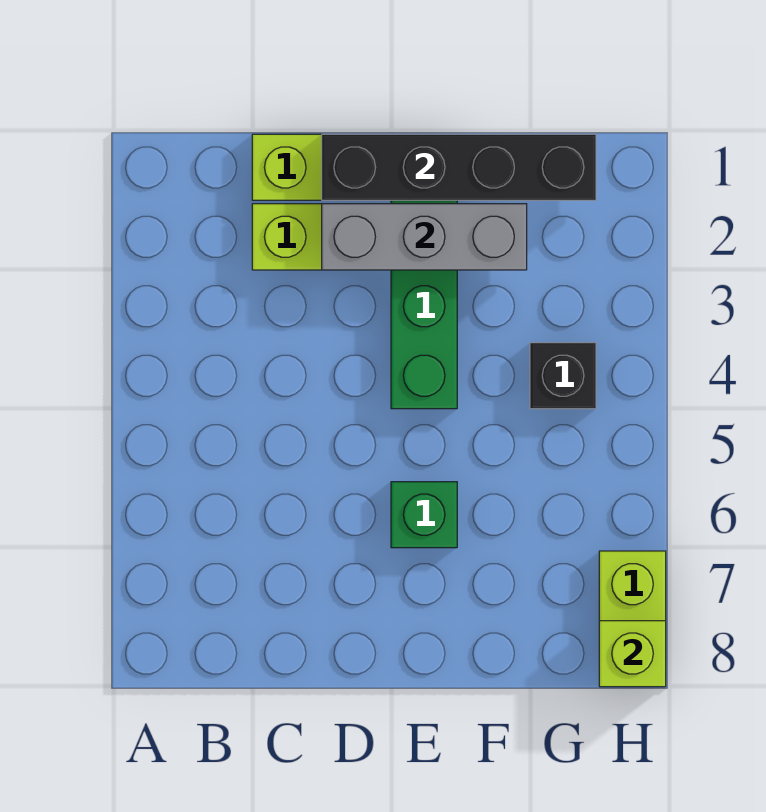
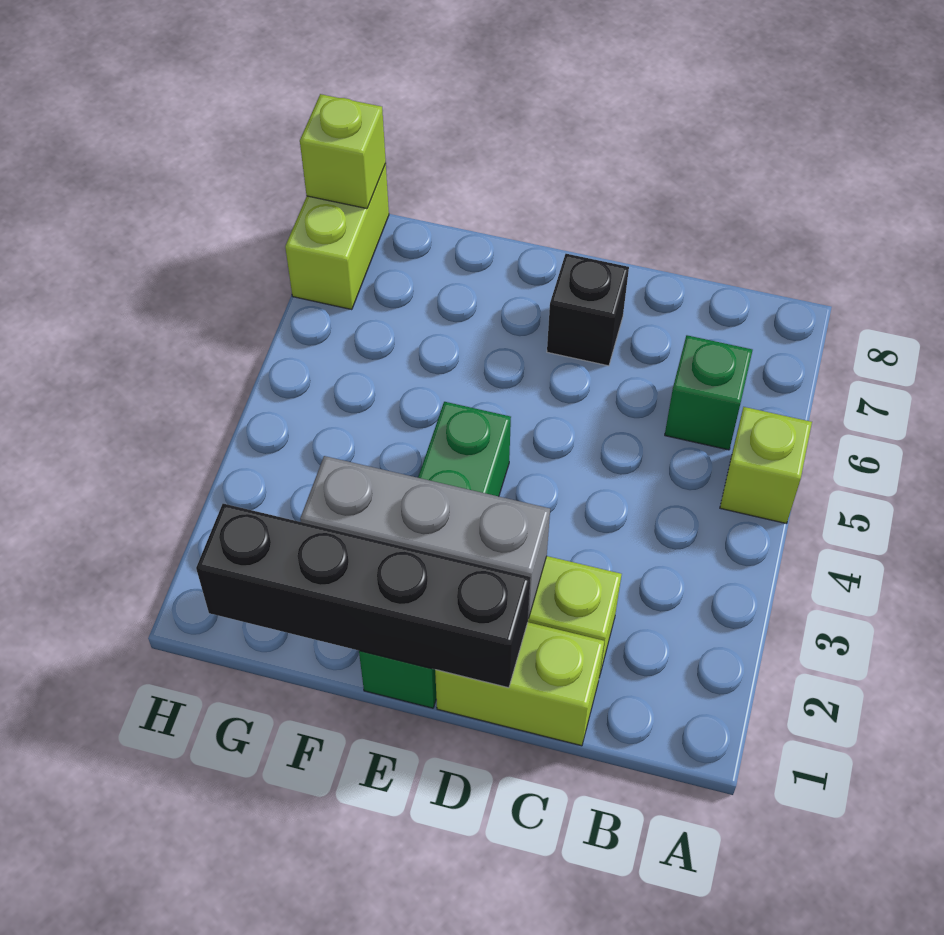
none -> lime brick A5 level 1
green brick E6 level 1 -> green brick B6 level 1
black brick G4 level 1 -> black brick D7 level 1

